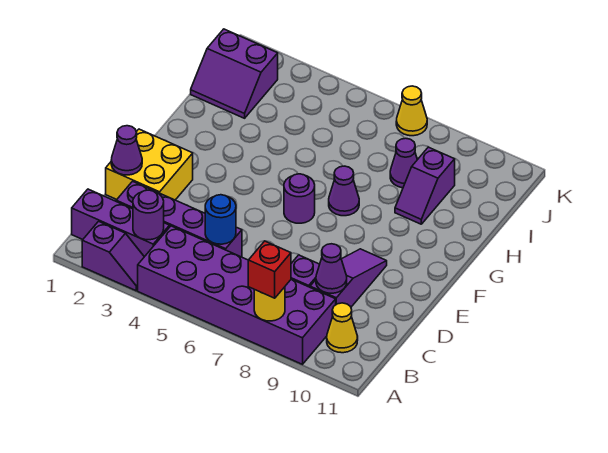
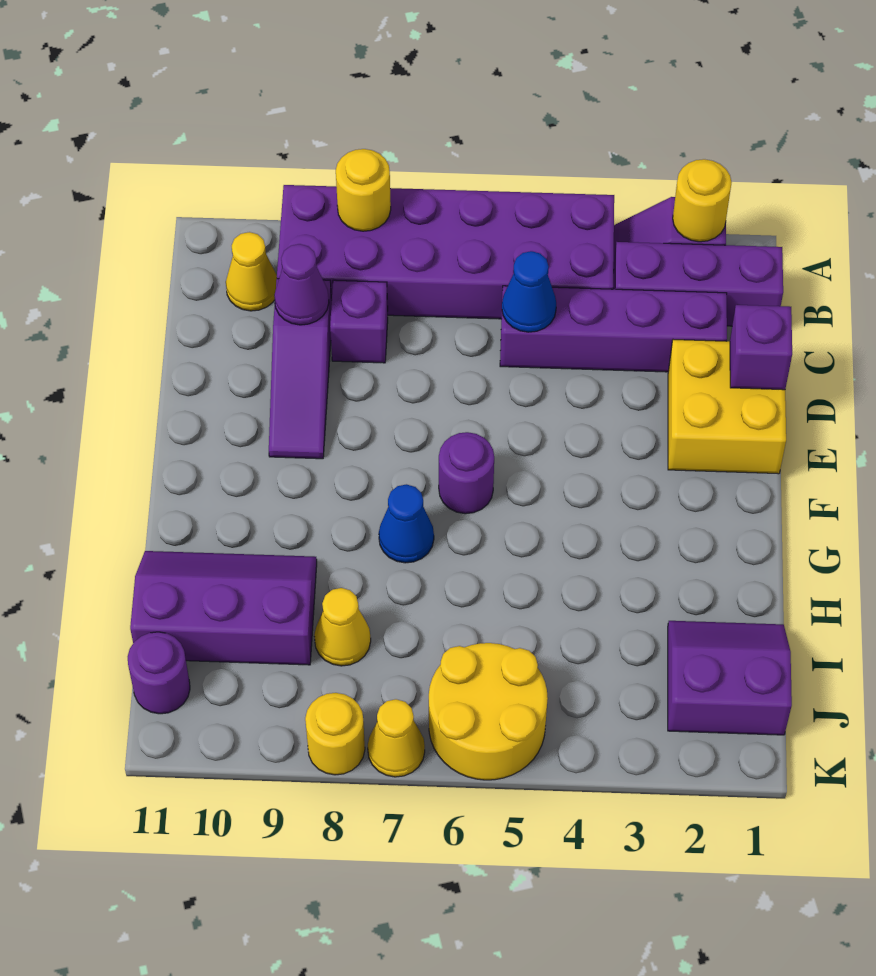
none -> yellow round brick A2 level 2
red brick A8 level 3 -> none
purple round brick B3 level 2 -> purple round brick J11 level 1
blue round brick C5 level 2 -> blue cone C5 level 2
purple cone D1 level 2 -> purple brick D1 level 2
purple cone G7 level 1 -> blue cone G7 level 1
purple slope H9:I9 level 1 top I -> purple slope H9:I11 level 1 top I
purple cone I8 level 1 -> yellow cone I8 level 1
none -> yellow round brick J5:K6 level 1
none -> yellow round brick K8 level 1

